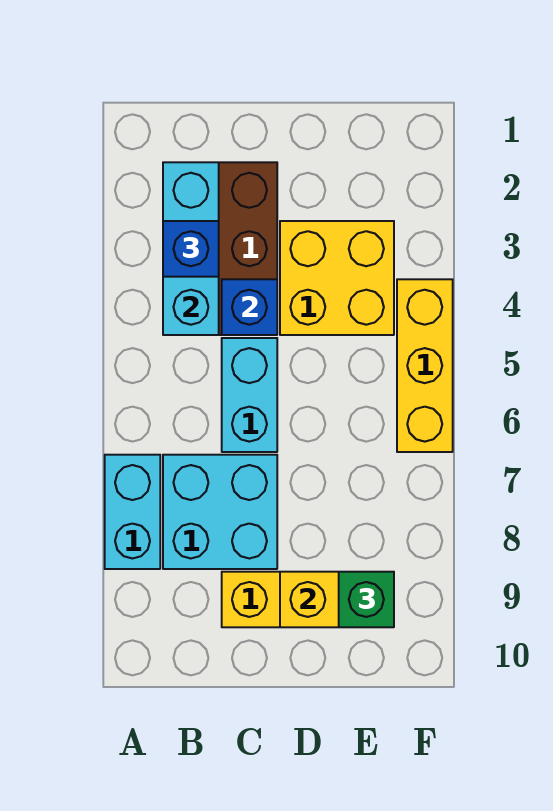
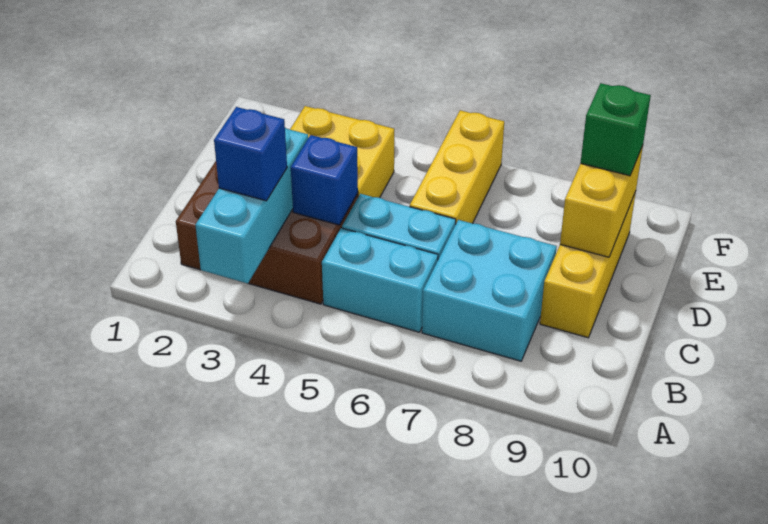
cyan brick A7:A8 level 1 -> cyan brick B5:B6 level 1
cyan brick B2:B4 level 2 -> cyan brick A3:C3 level 2
yellow brick F4:F6 level 1 -> yellow brick D6:F6 level 1

